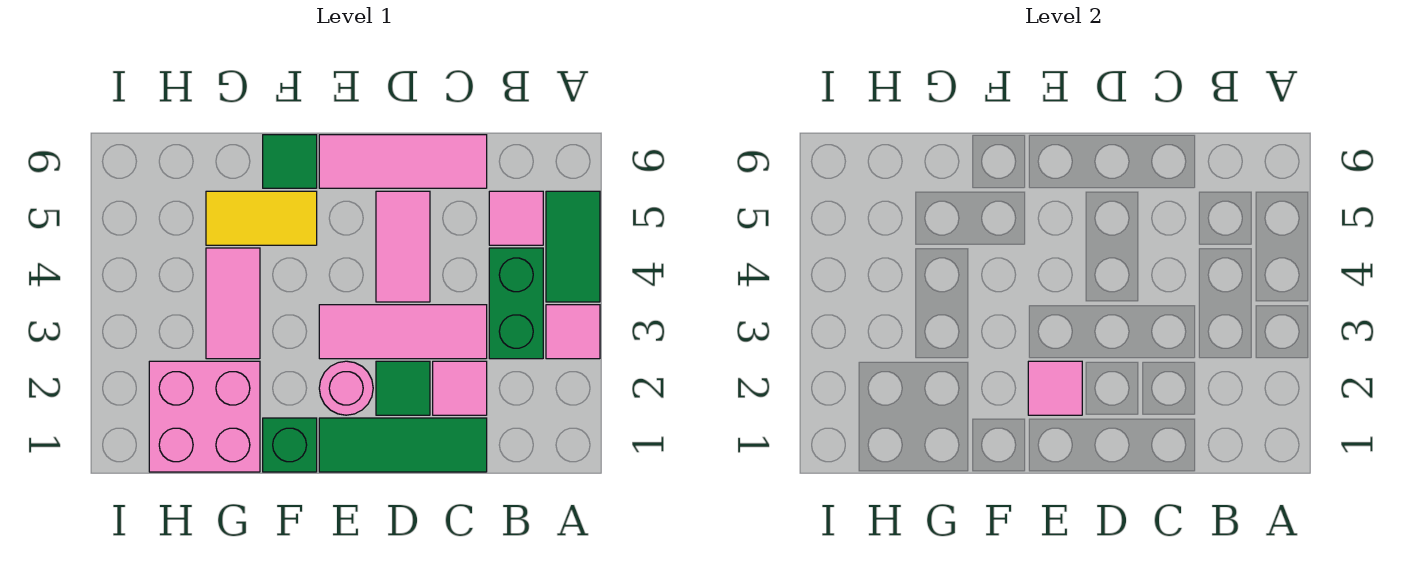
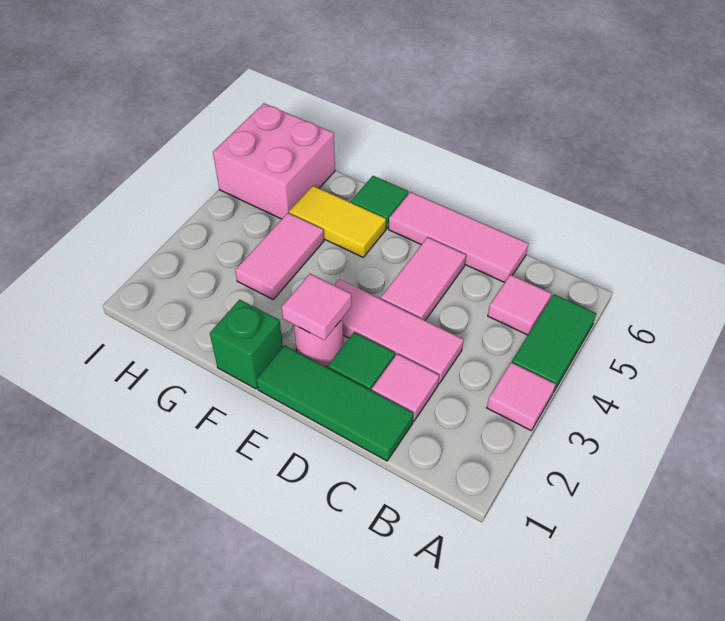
green brick B3:B4 level 1 -> none
pink brick G1:H2 level 1 -> pink brick H5:I6 level 1

